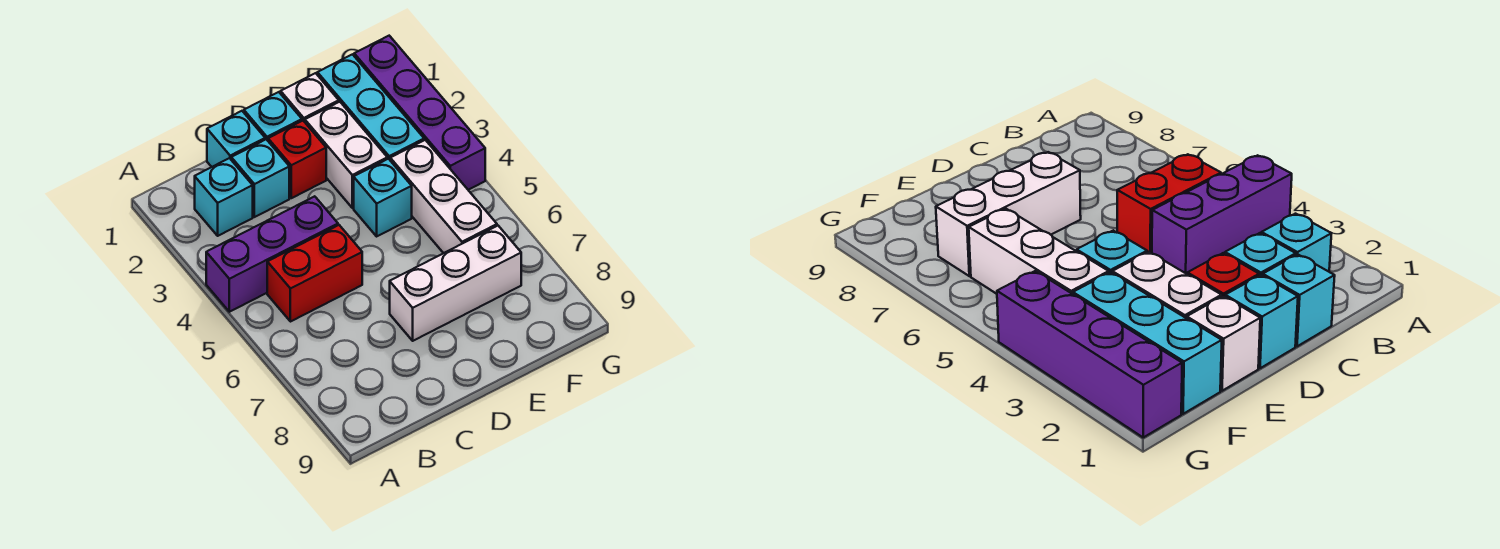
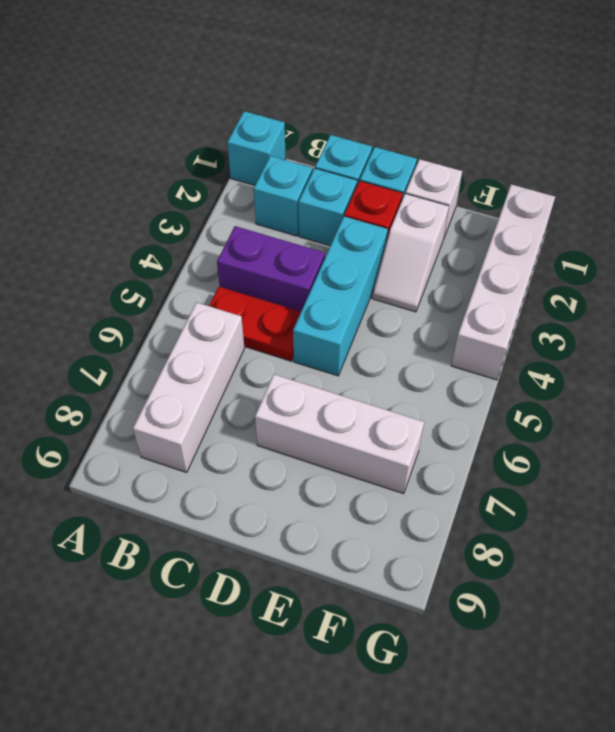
purple brick A4:C4 level 1 -> purple brick B4:C4 level 1
red brick B5:C5 level 1 -> red plate B5:C5 level 1
white brick E2:E3 level 1 -> white slope E2:E3 level 1 top 2
cyan brick E4 level 1 -> cyan brick A1 level 1
cyan brick F1:F3 level 1 -> cyan brick D3:D5 level 1
white brick F4:F6 level 1 -> white brick B6:B8 level 1
purple brick G1:G4 level 1 -> white brick G1:G4 level 1

